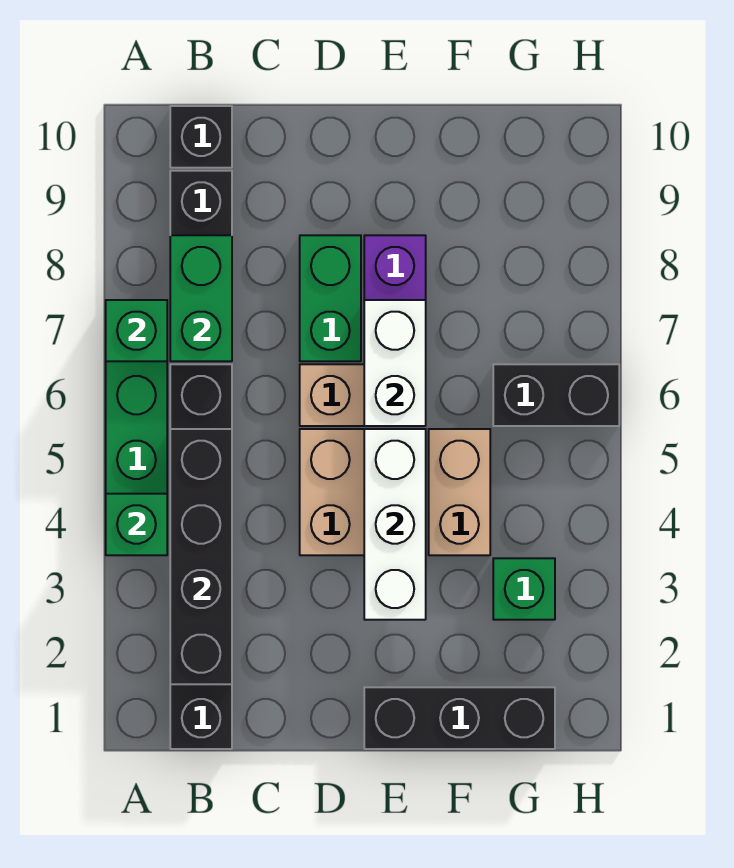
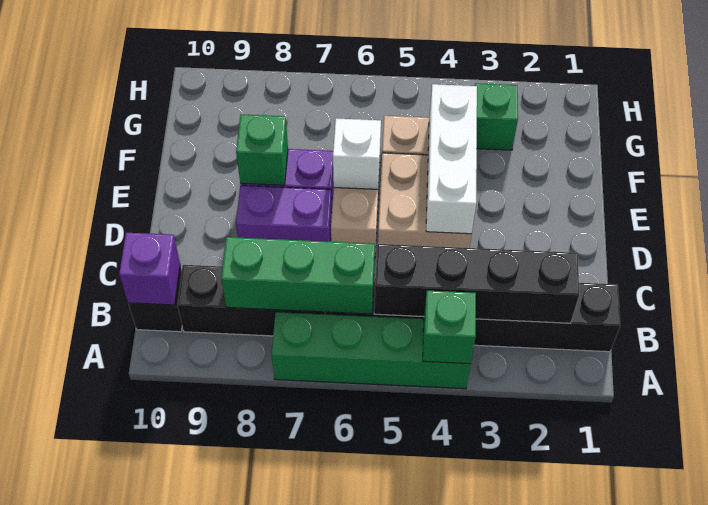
green brick A7 level 2 -> green brick E8 level 2
green brick B7:B8 level 2 -> green brick B6:B8 level 2
none -> purple brick B10 level 2
green brick D7:D8 level 1 -> purple brick D7:D8 level 1
black brick E1:G1 level 1 -> none
white brick E3:E5 level 2 -> white brick D4:F4 level 2
white brick E6:E7 level 2 -> white brick E6 level 2
black brick G6:H6 level 1 -> none

